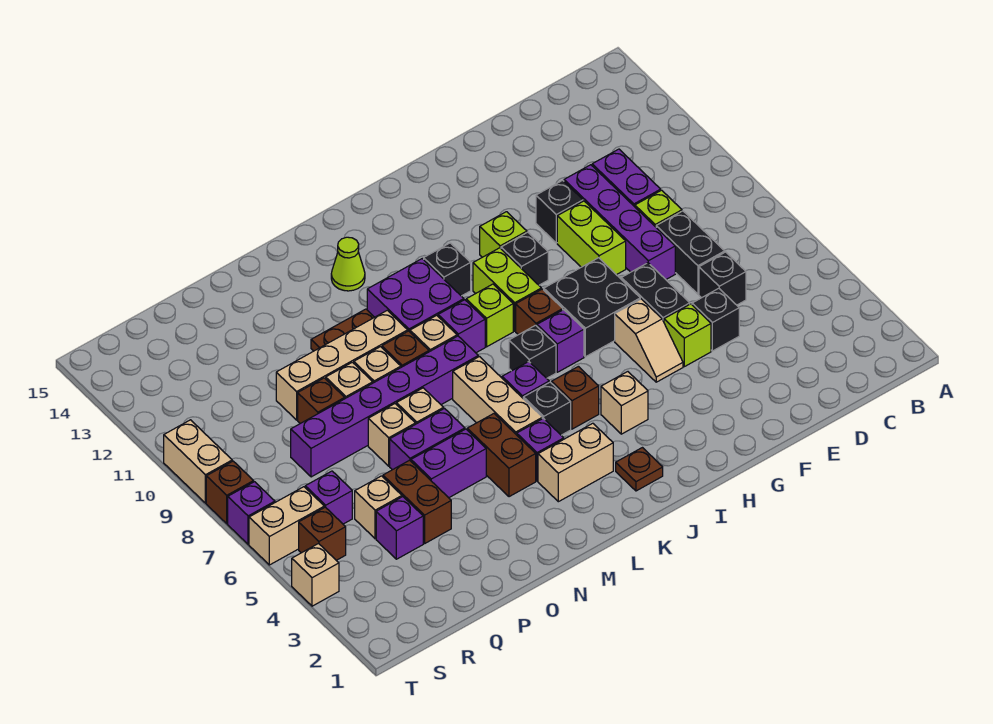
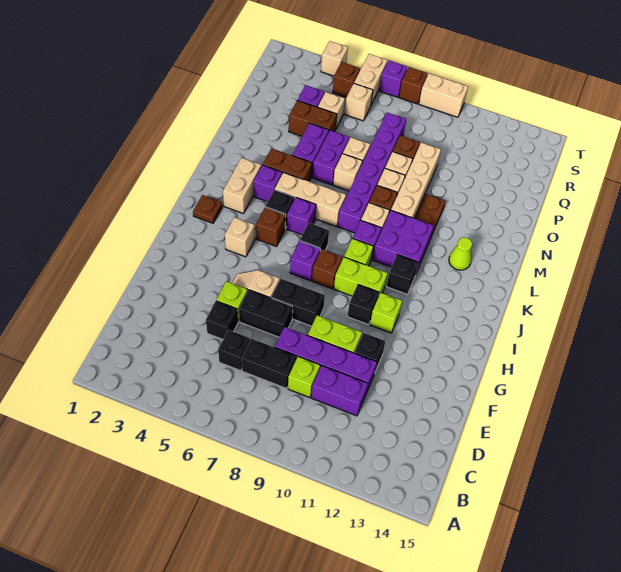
black brick G7:H8 level 1 -> black brick G7:G8 level 1
purple brick R6 level 1 -> tan brick R6 level 1

